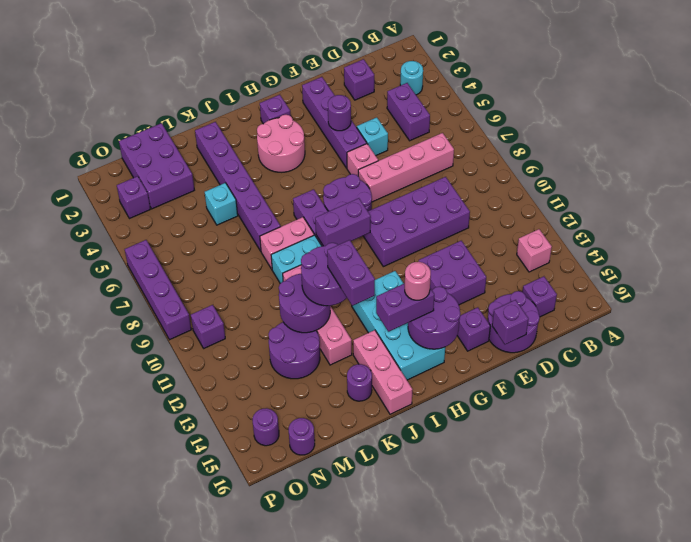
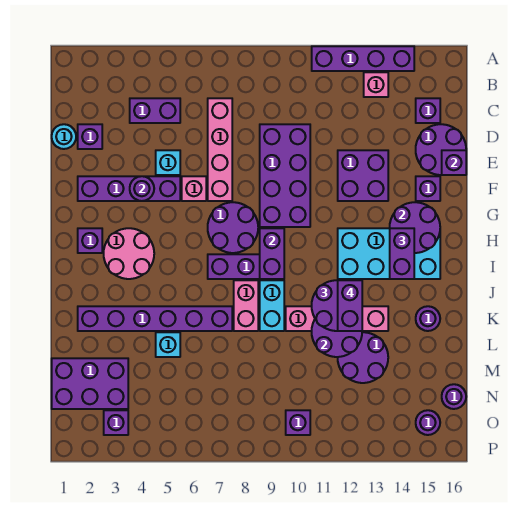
cyan round brick B3 level 1 -> cyan round brick D1 level 1
pink round brick H14 level 4 -> none
purple brick J12:J13 level 4 -> purple brick J12:K12 level 4
pink brick J14:J16 level 1 -> none
purple brick P6:P9 level 1 -> purple brick A11:A14 level 1

